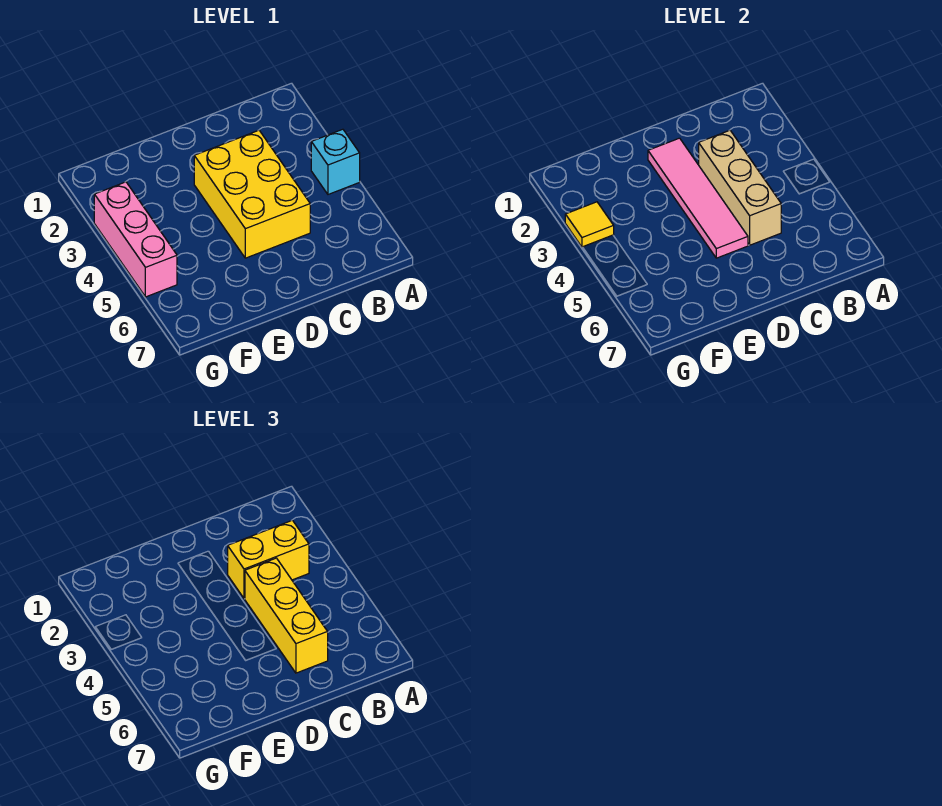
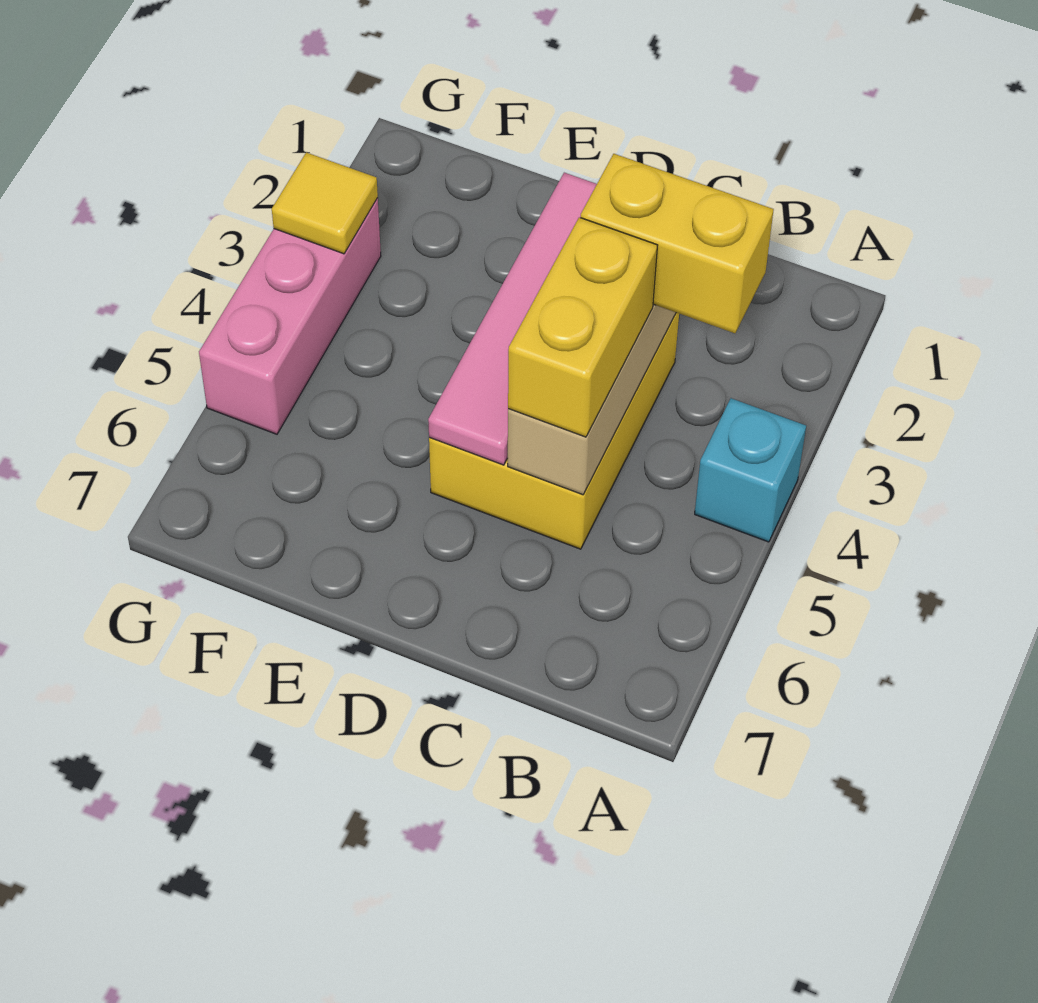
yellow brick C4:C6 level 3 -> yellow brick C4:C5 level 3

